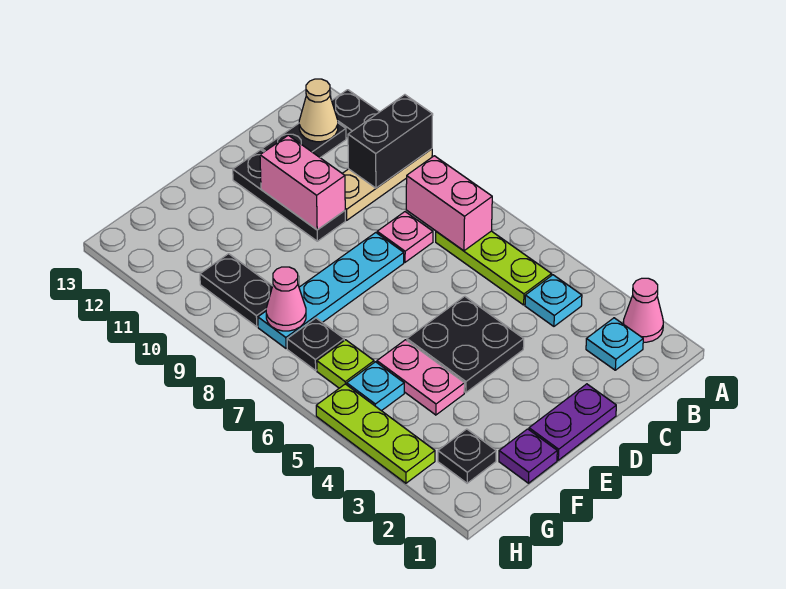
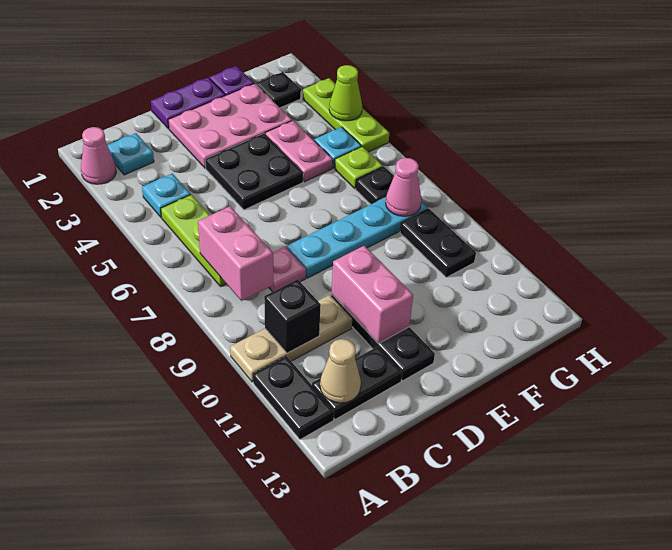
black brick A10:B10 level 2 -> black brick B10 level 2
none -> pink plate D2:F3 level 1
none -> lime cone H4 level 2

